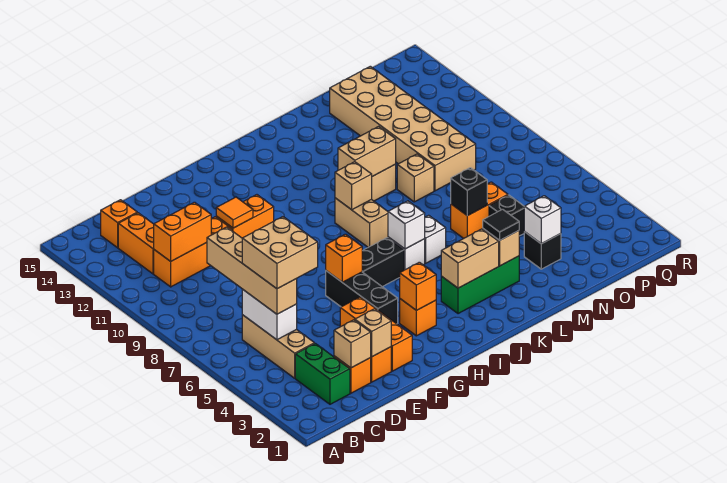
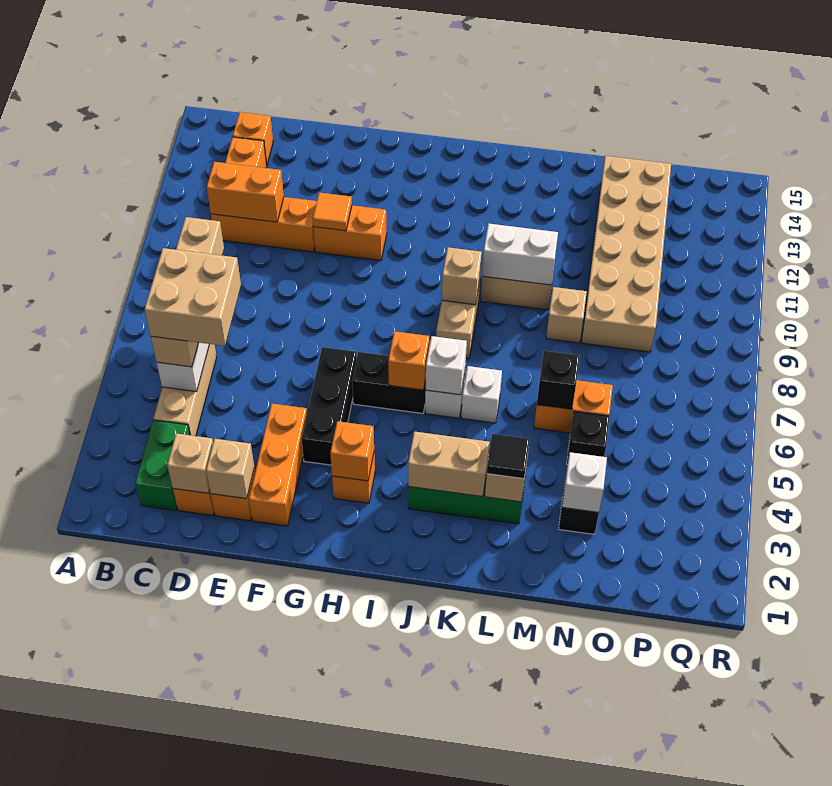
orange brick G6 level 2 -> orange brick I6 level 2
tan brick K10:L10 level 2 -> white brick K10:L10 level 2

